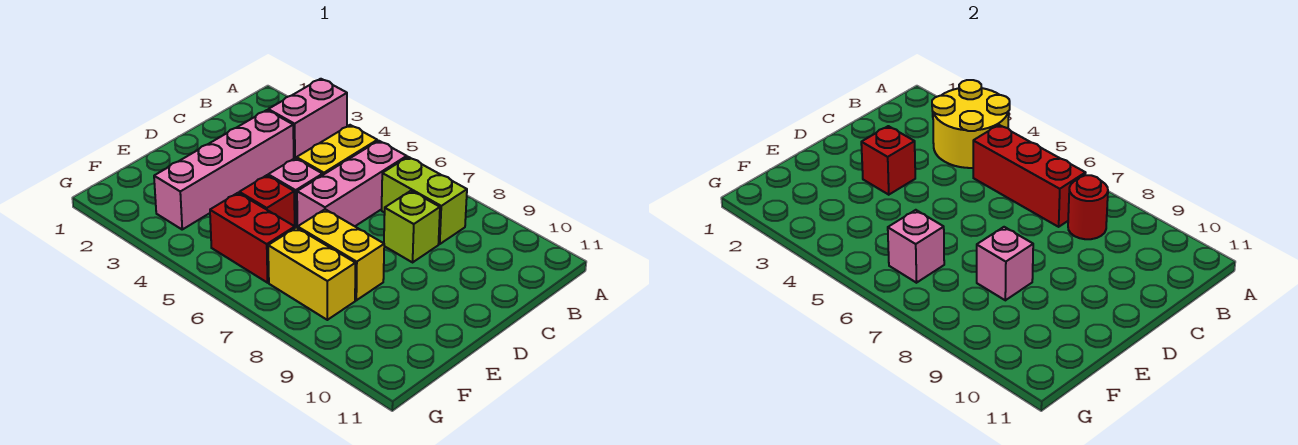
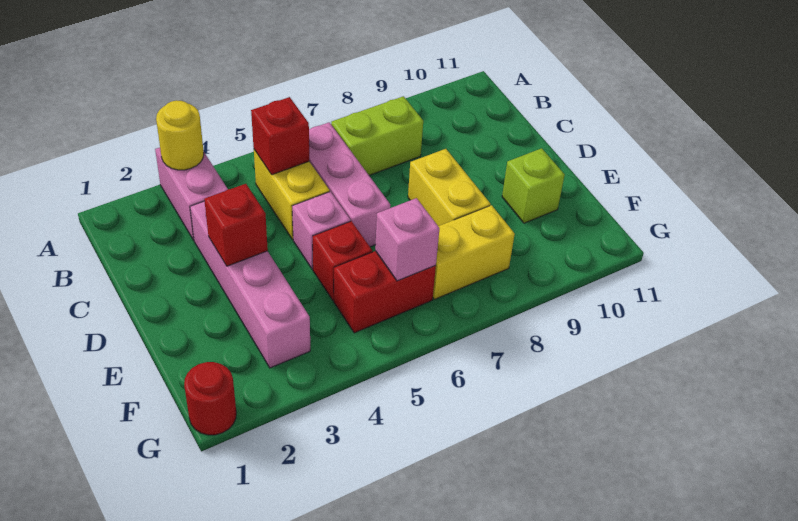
yellow round brick A3:B4 level 2 -> yellow round brick A3 level 2
red brick B5:B7 level 2 -> red brick B5 level 2
red round brick B8 level 2 -> red round brick G1 level 1
lime brick C8 level 1 -> lime brick E10 level 1
yellow brick E7:E8 level 1 -> yellow brick D8:E8 level 1
pink brick E8 level 2 -> none

